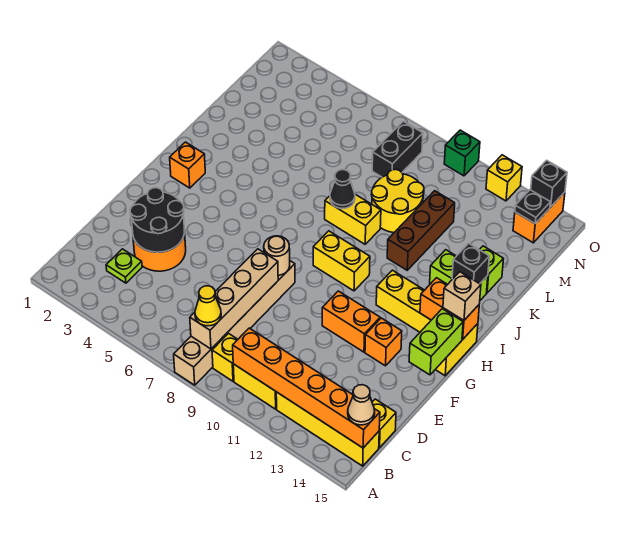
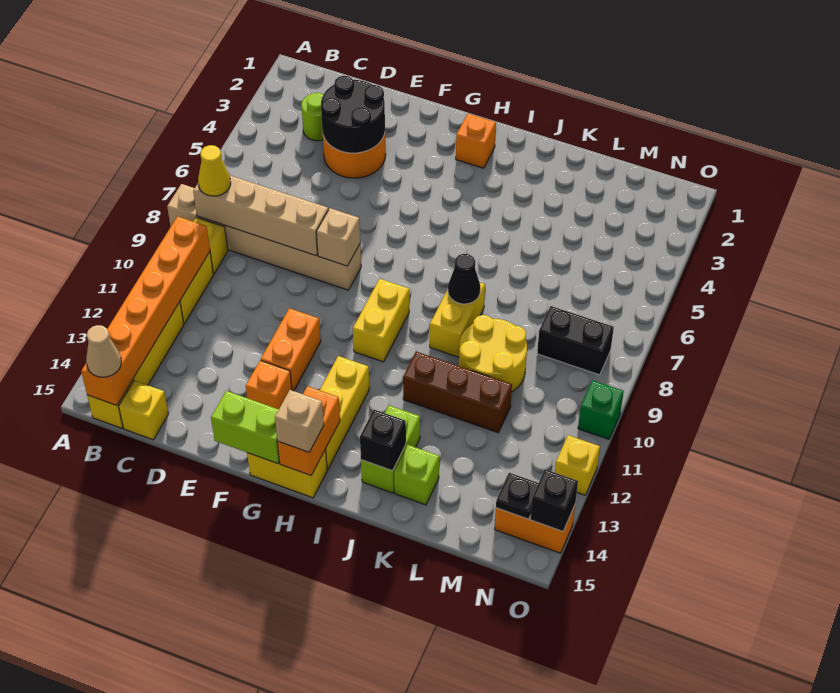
lime plate C3 level 1 -> lime round brick C3 level 1
tan round brick F8 level 2 -> tan brick F8 level 2

